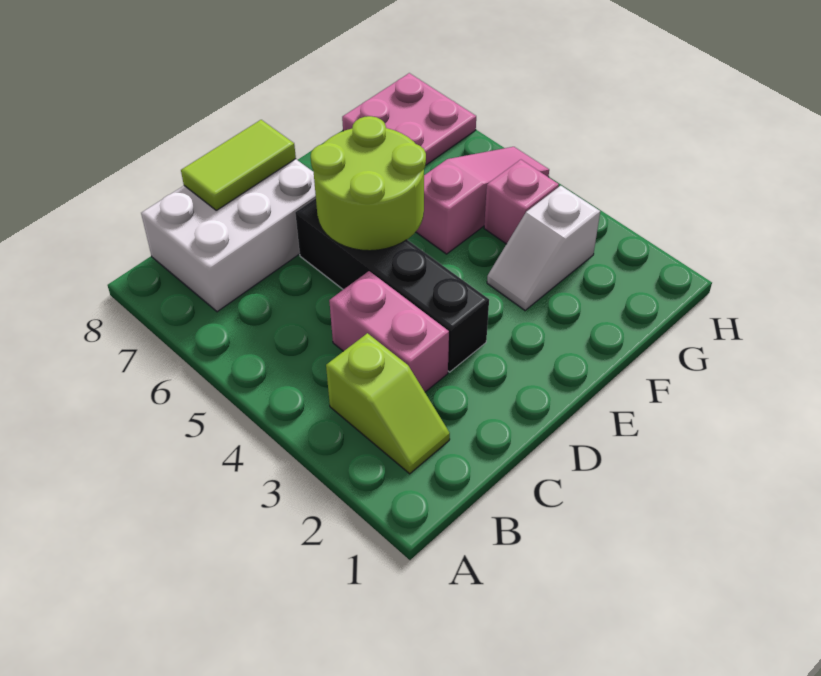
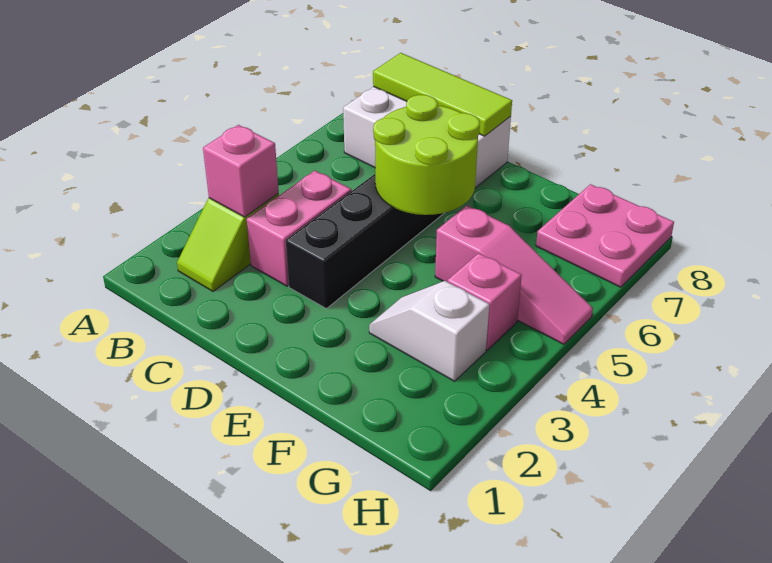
none -> pink brick B3 level 2
lime tile C8:D8 level 2 -> lime tile B8:D8 level 2

